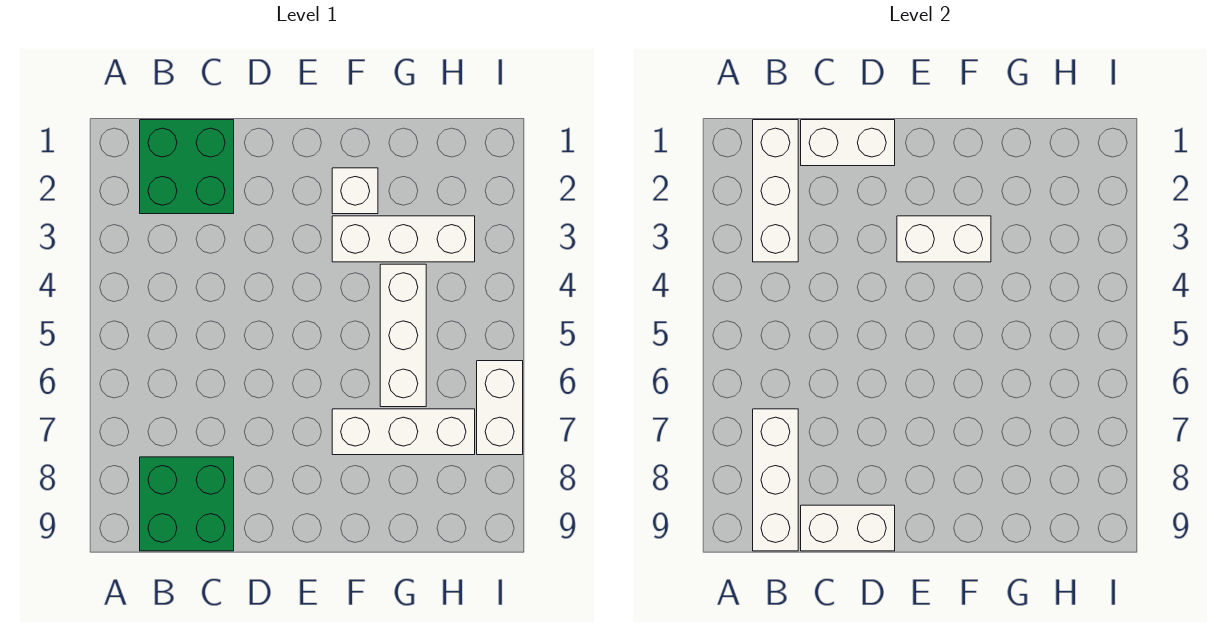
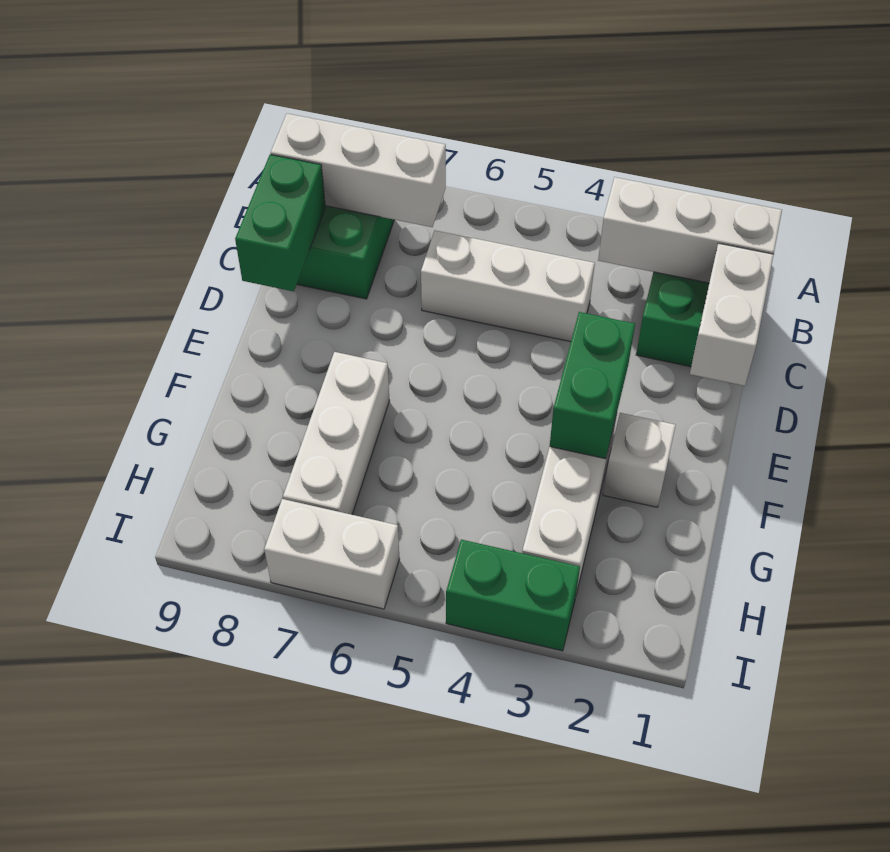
white brick C9:D9 level 2 -> green brick C9:D9 level 2
white brick E3:F3 level 2 -> green brick E3:F3 level 2
white brick G4:G6 level 1 -> white brick C4:C6 level 1
none -> green brick I3:I4 level 1

